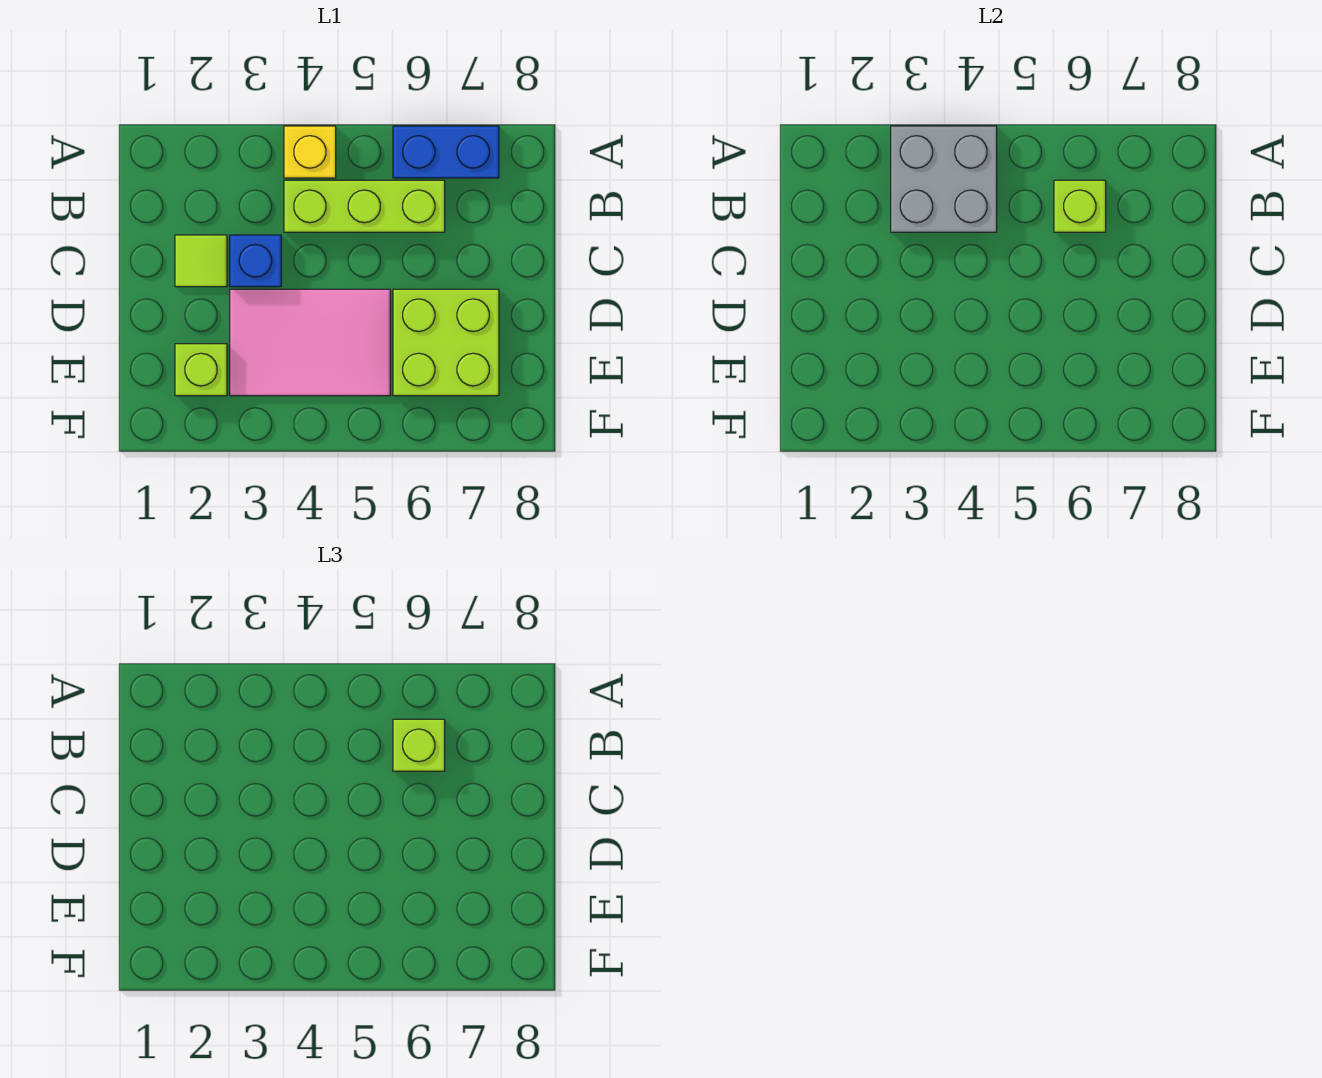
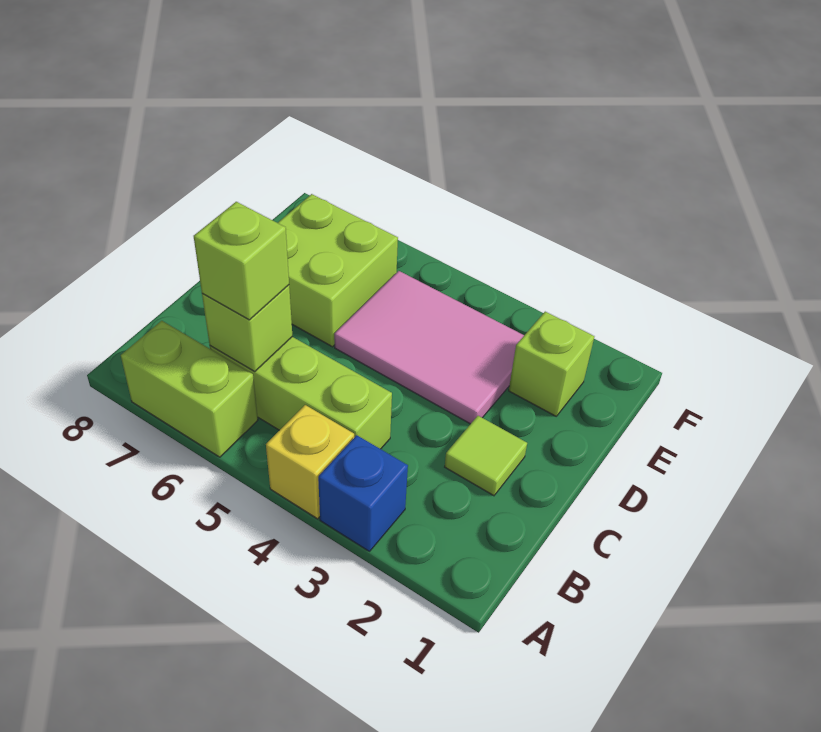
grey brick A3:B4 level 2 -> none
blue brick A6:A7 level 1 -> lime brick A6:A7 level 1
blue brick C3 level 1 -> blue brick A3 level 1

